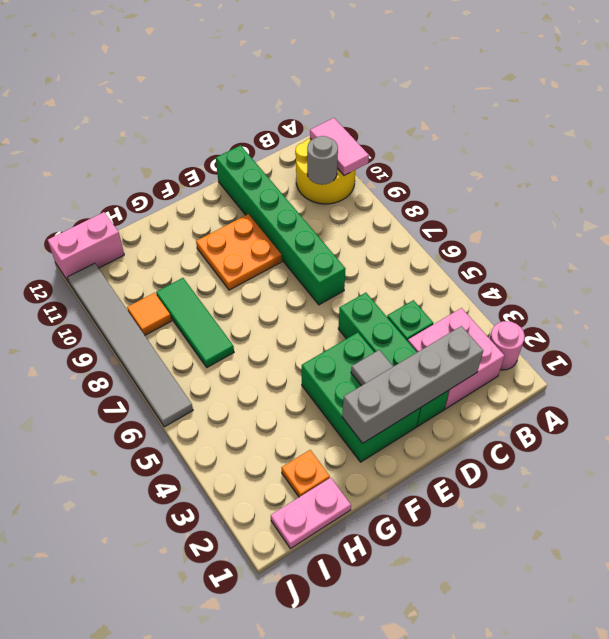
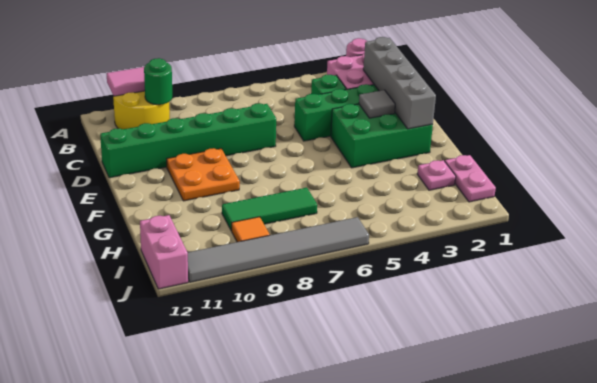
grey round brick B10 level 2 -> green round brick B10 level 2
orange plate H2 level 1 -> pink plate H2 level 1

